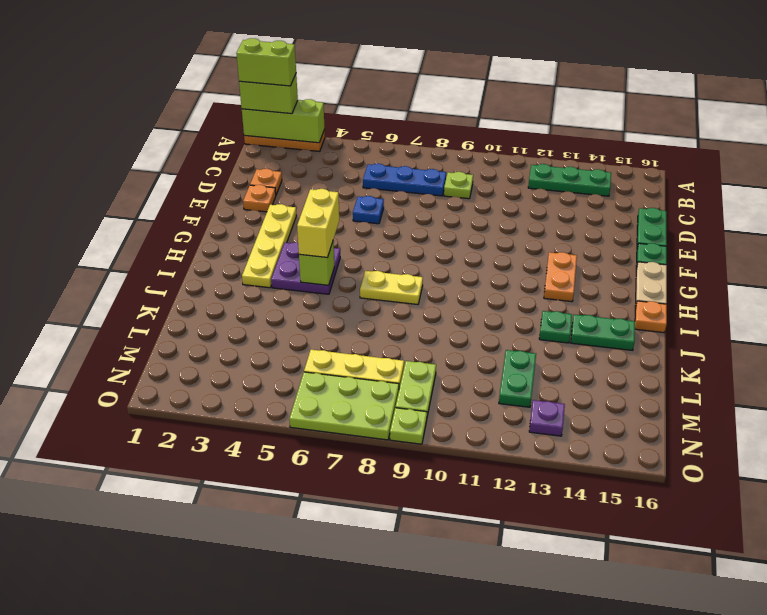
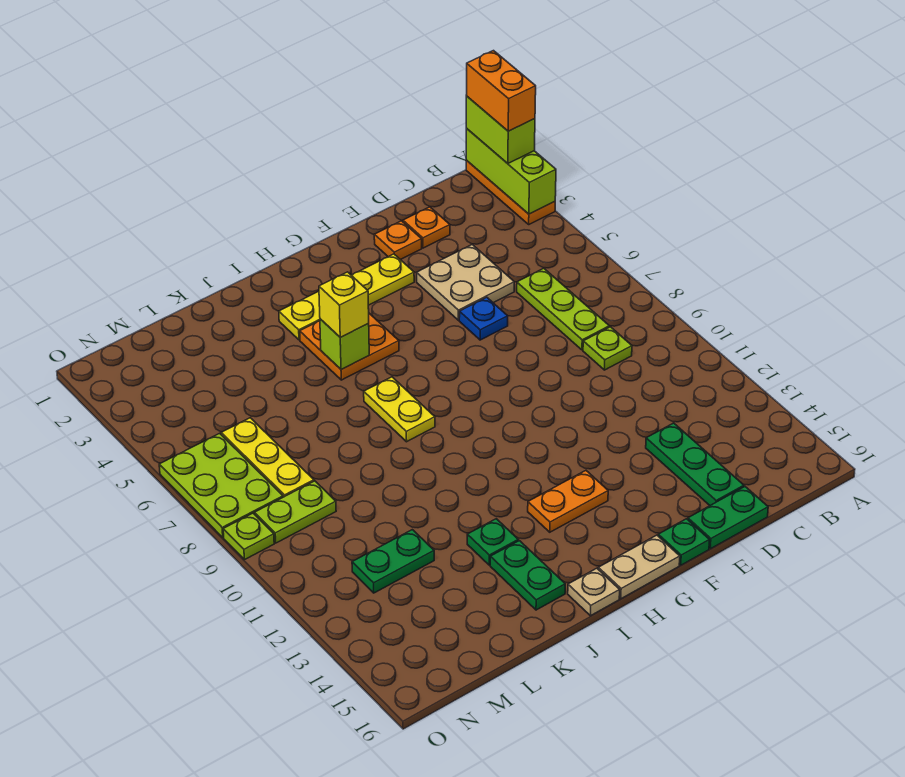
lime brick A1:A2 level 4 -> orange brick A1:A2 level 4
green plate B12:B14 level 1 -> green plate D13:D15 level 1
blue plate C6:C8 level 1 -> lime plate C6:C8 level 1
none -> tan plate D4:E5 level 1
purple plate H4:I5 level 1 -> orange plate H4:I5 level 1
yellow brick H5:I5 level 3 -> yellow brick I5 level 3
orange plate I16 level 1 -> tan plate I16 level 1
purple plate N13 level 1 -> none

